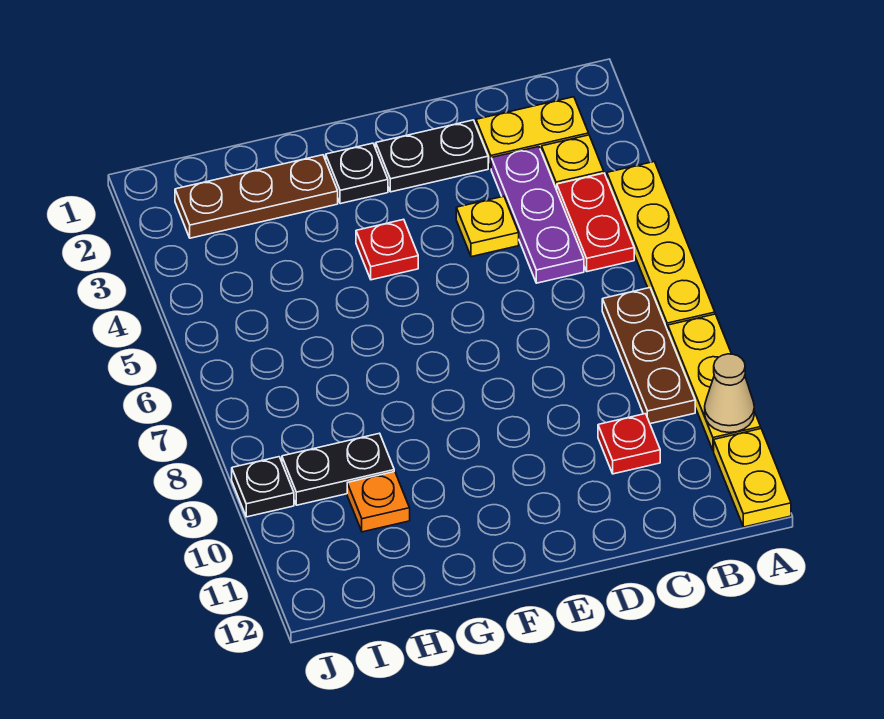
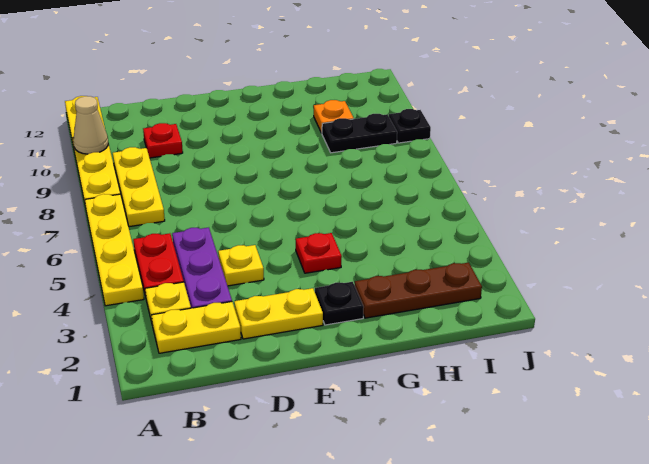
brown plate B7:B9 level 1 -> yellow plate B7:B9 level 1
black plate D2:E2 level 1 -> yellow plate D2:E2 level 1

